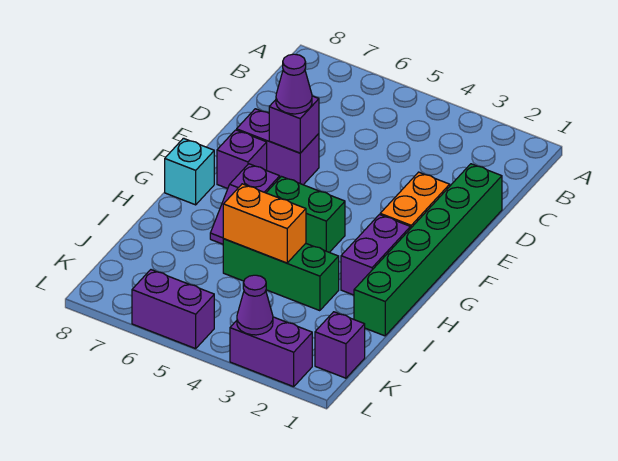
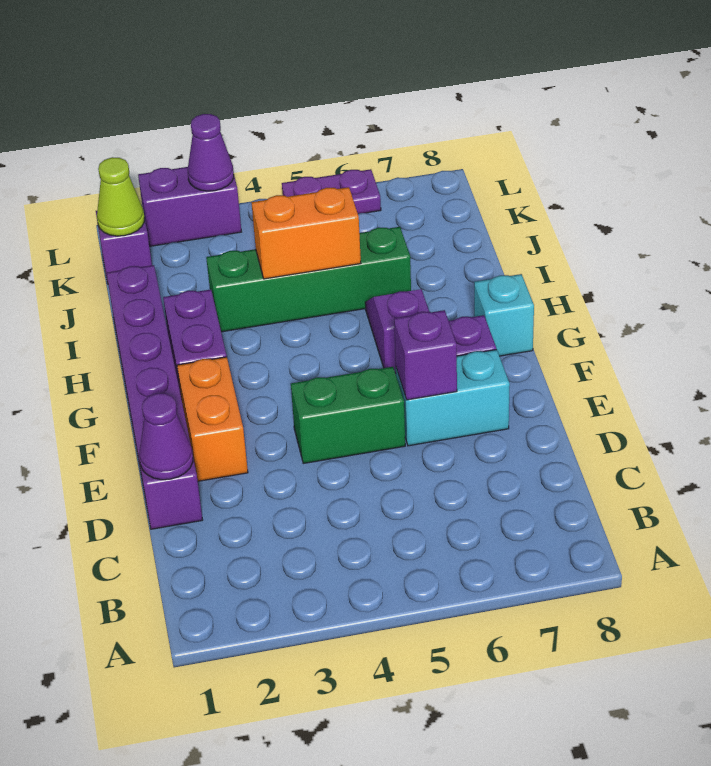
green brick D1:I1 level 1 -> purple brick D1:I1 level 1
purple brick E6:E7 level 1 -> cyan brick E6:E7 level 1
purple cone E6 level 3 -> purple cone D1 level 2
green brick G4:G5 level 1 -> green brick E4:E5 level 1
green brick I3:I5 level 1 -> green brick I3:I6 level 1
none -> lime cone K1 level 2
purple brick L5:L6 level 1 -> purple plate L5:L6 level 1

